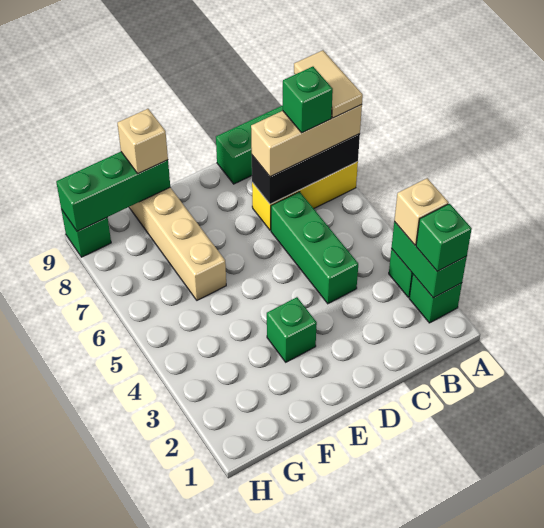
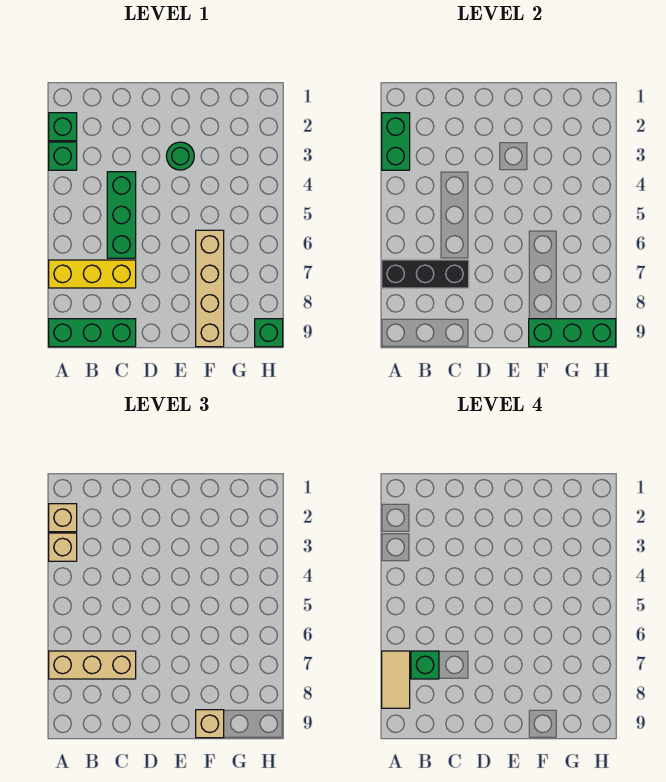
green brick A2 level 3 -> tan brick A2 level 3
green brick E3 level 1 -> green round brick E3 level 1

